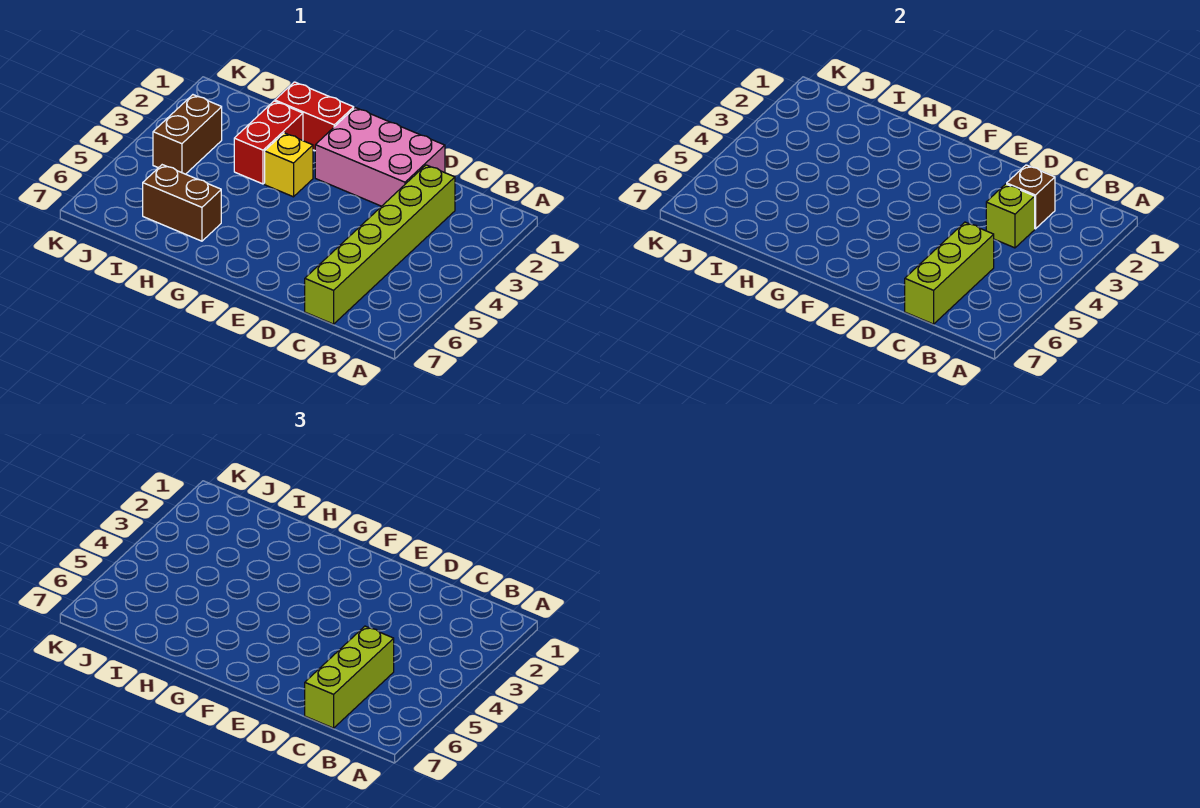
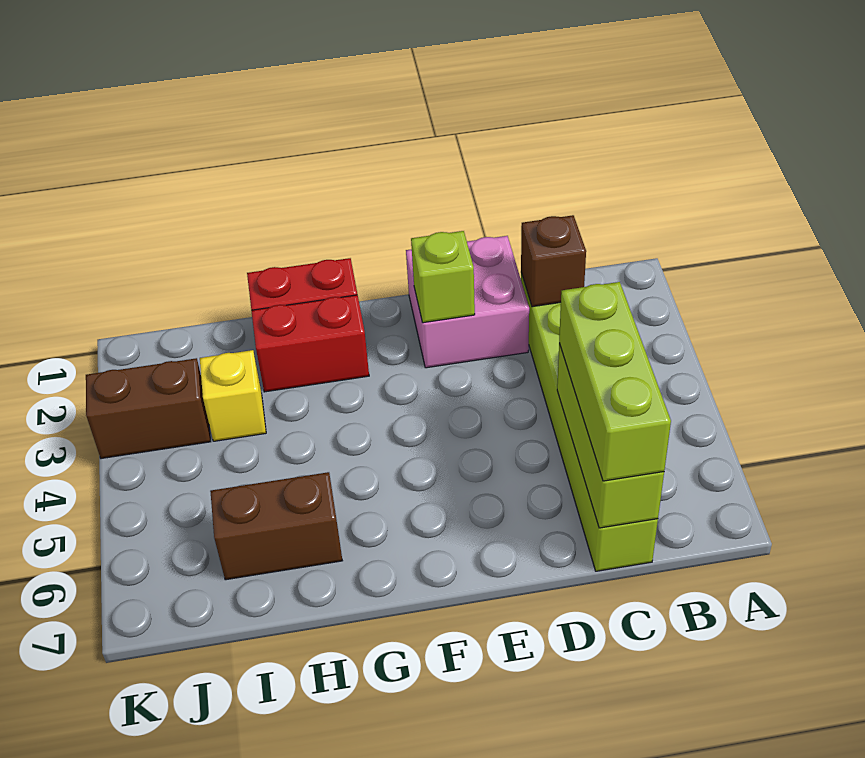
lime brick C3 level 2 -> lime brick E2 level 2
pink brick D1:F2 level 1 -> pink brick D1:E2 level 1
yellow brick G3 level 1 -> yellow brick I3 level 1
red brick H2:H3 level 1 -> red brick G2:H2 level 1
brown brick J3:J4 level 1 -> brown brick J3:K3 level 1

